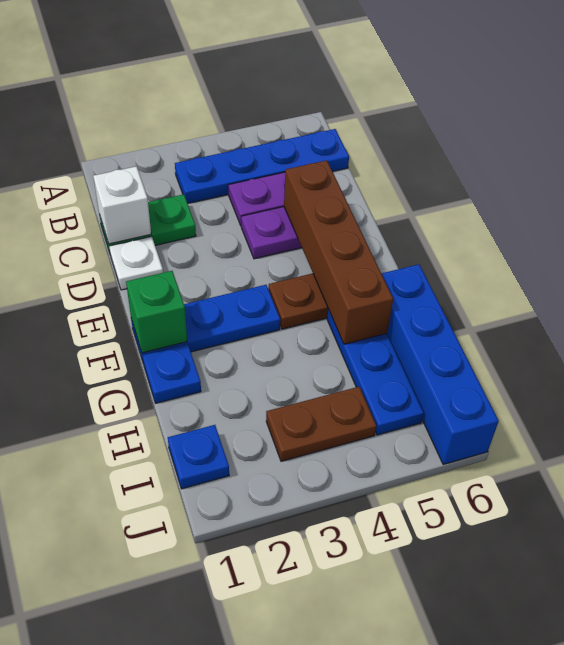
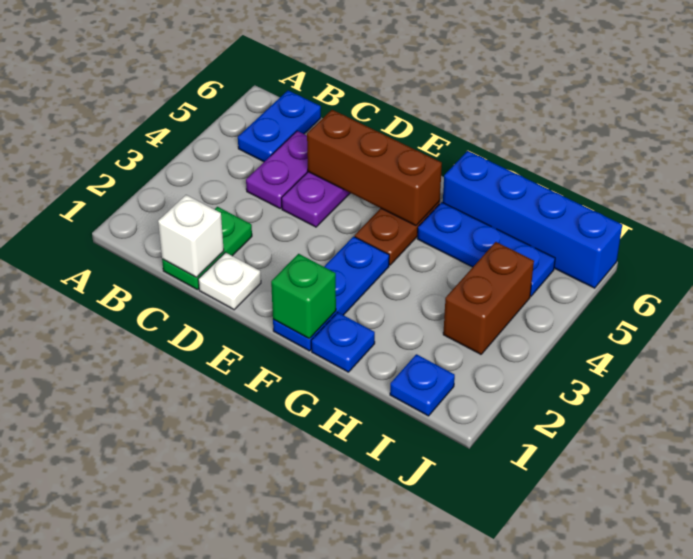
blue plate B3:B6 level 1 -> blue plate B5:B6 level 1
brown brick D5:G5 level 2 -> brown brick D5:F5 level 2
brown plate I3:I4 level 1 -> brown brick I3:I4 level 1

